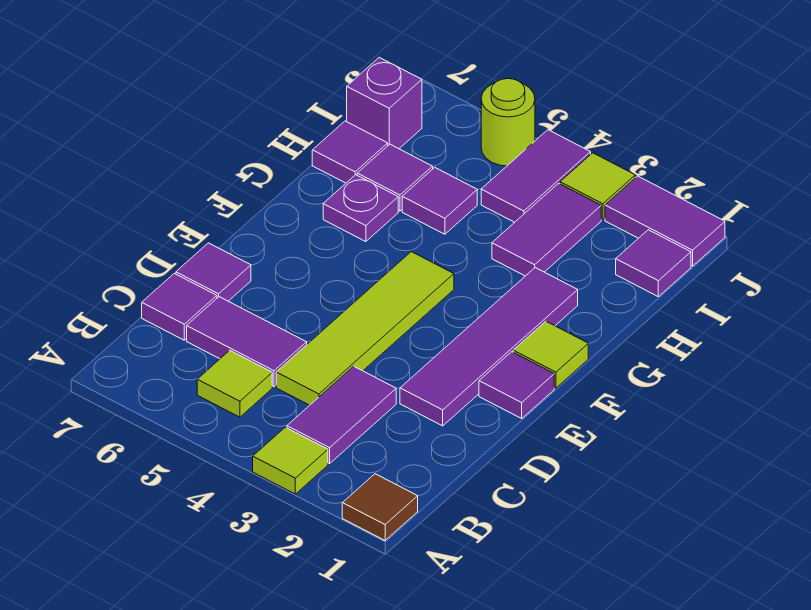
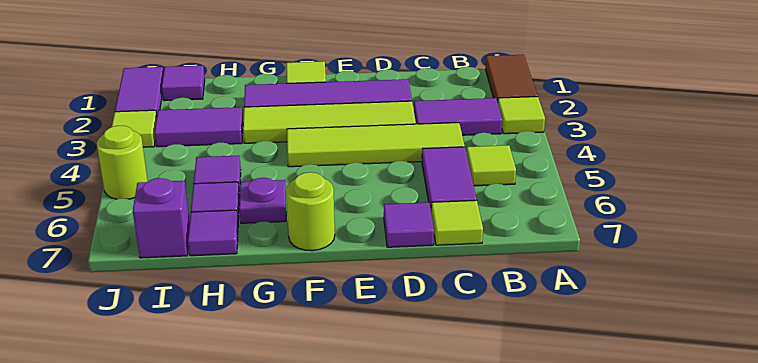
brown tile A1 level 1 -> brown tile A1:A2 level 1
purple tile C7 level 1 -> lime tile C7 level 1
none -> lime tile D3:G3 level 1
purple tile E1 level 1 -> none
none -> lime round brick F7 level 1
purple tile I4:J4 level 1 -> none

